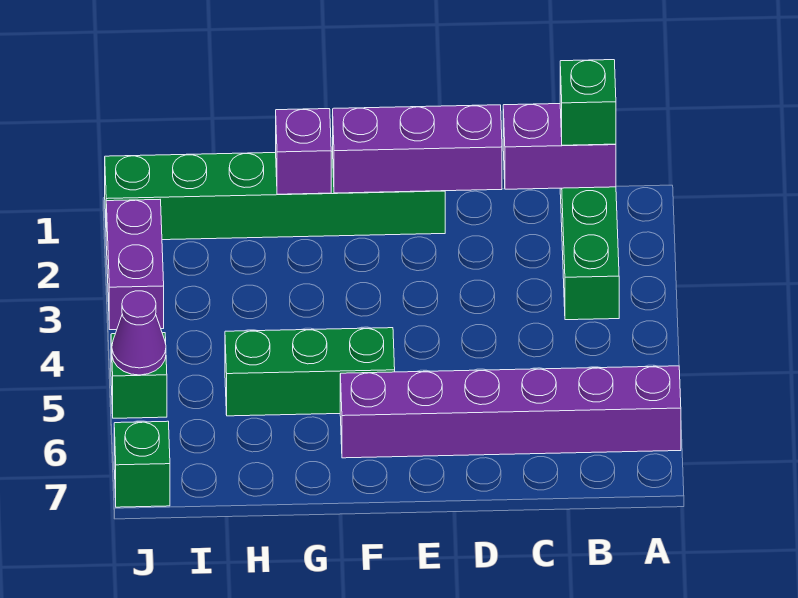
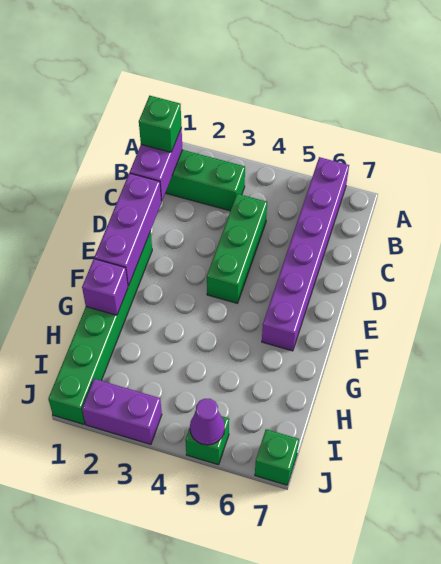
green brick F5:H5 level 1 -> green brick C4:E4 level 1

